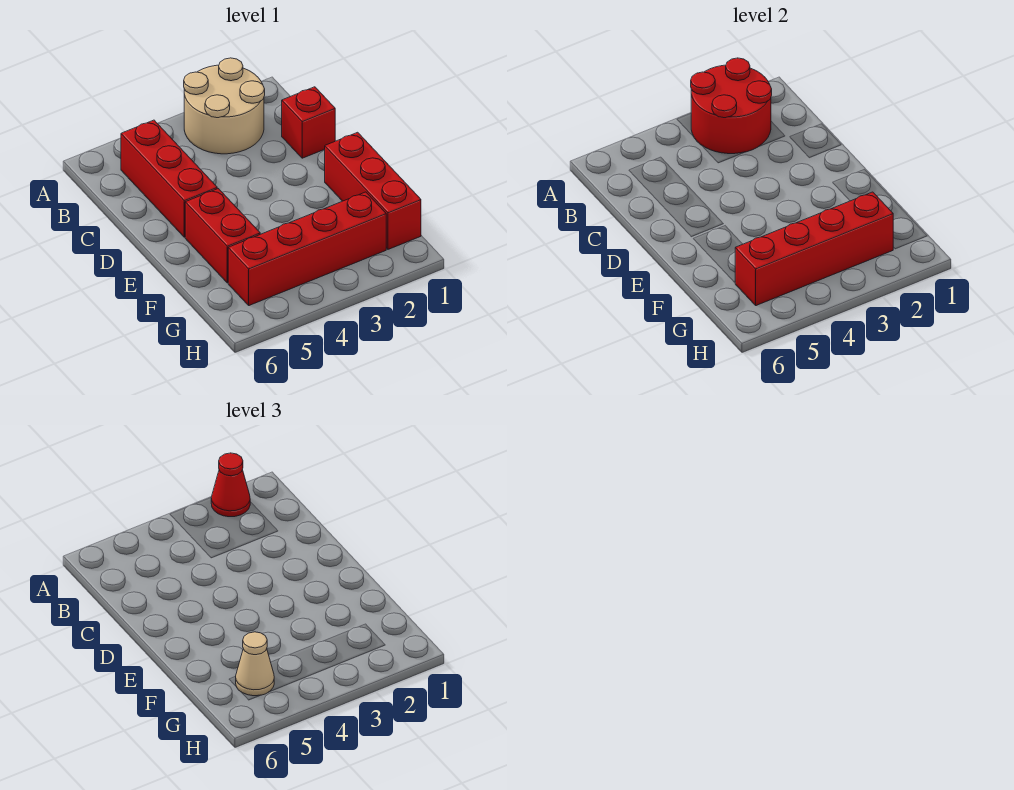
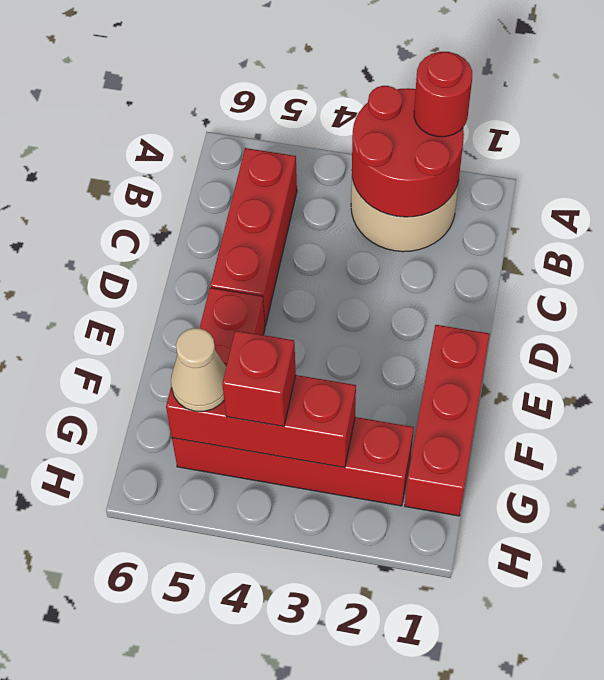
red cone A2 level 3 -> red round brick A2 level 3
red brick C1 level 1 -> red brick G4 level 3
red brick G2:G5 level 2 -> red brick G3:G5 level 2

